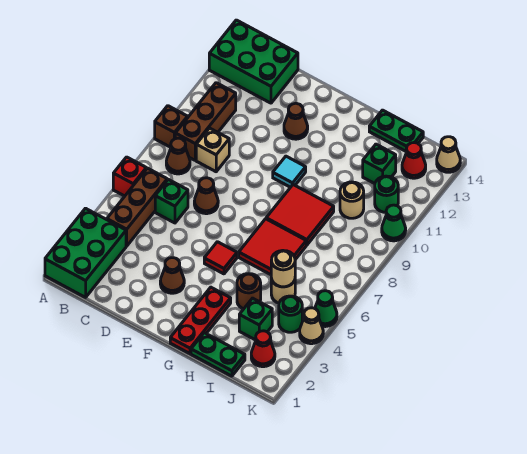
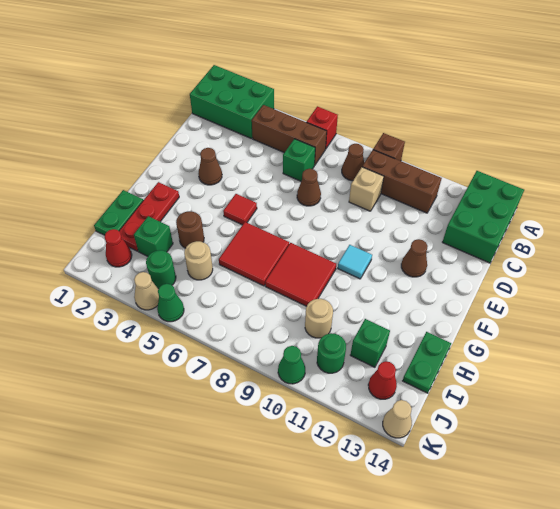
red plate G1:G3 level 1 -> red plate G2:I2 level 1
tan round brick I5 level 2 -> none

